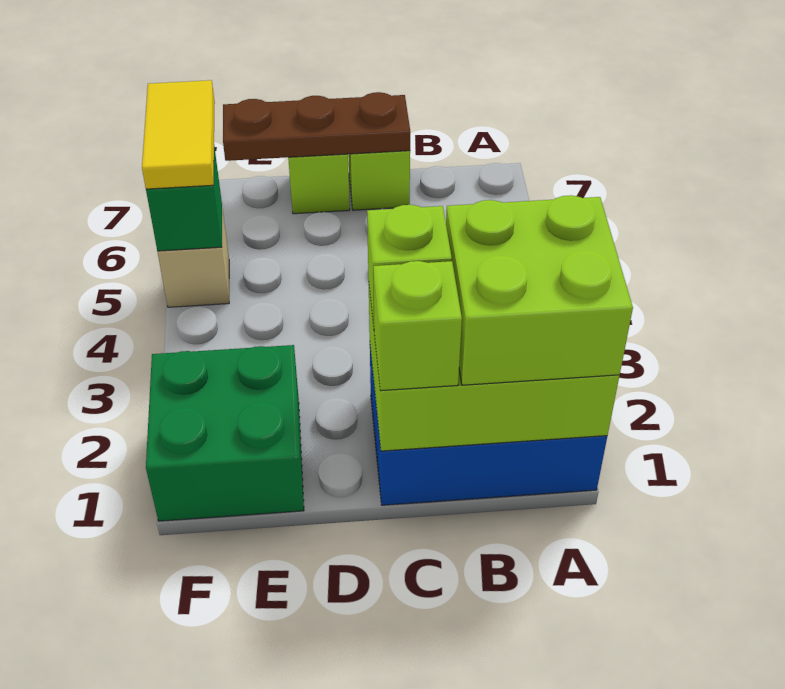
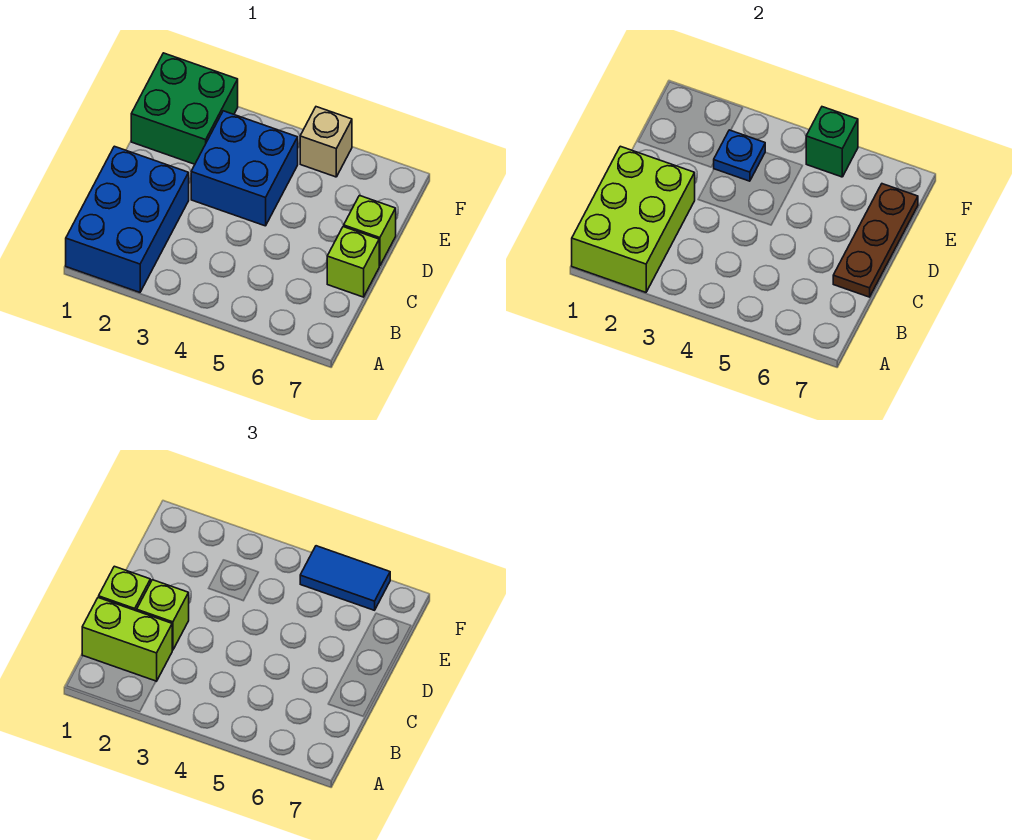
lime brick A1:B2 level 3 -> lime brick B1:B2 level 3
none -> blue brick D3:E4 level 1
none -> blue plate E3 level 2
yellow tile F5:F6 level 3 -> blue tile F5:F6 level 3

